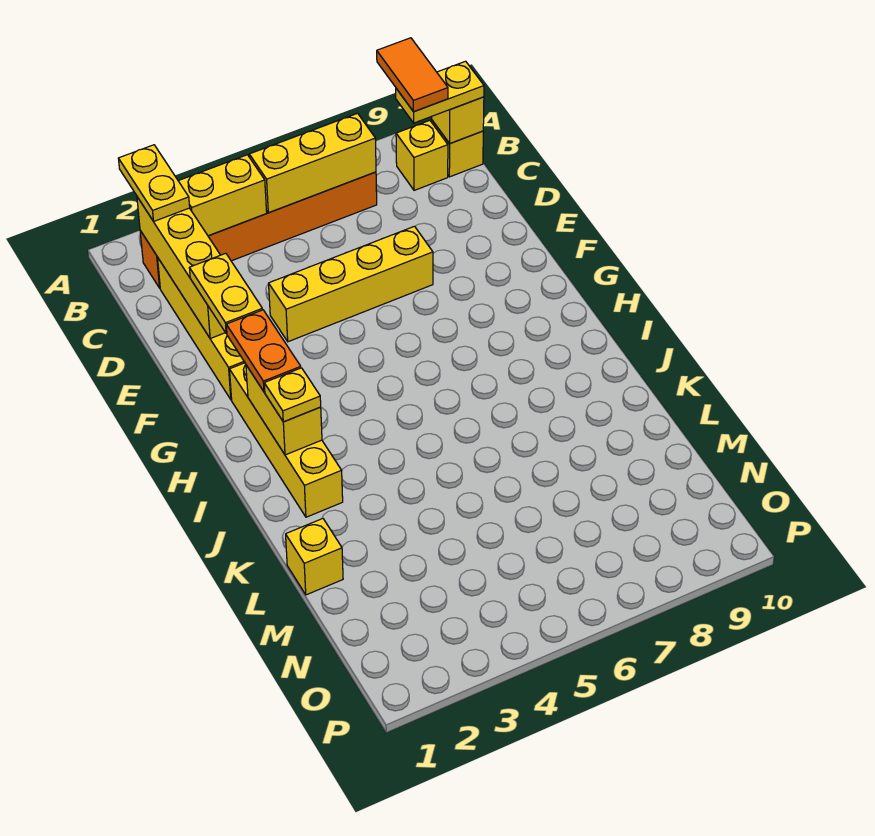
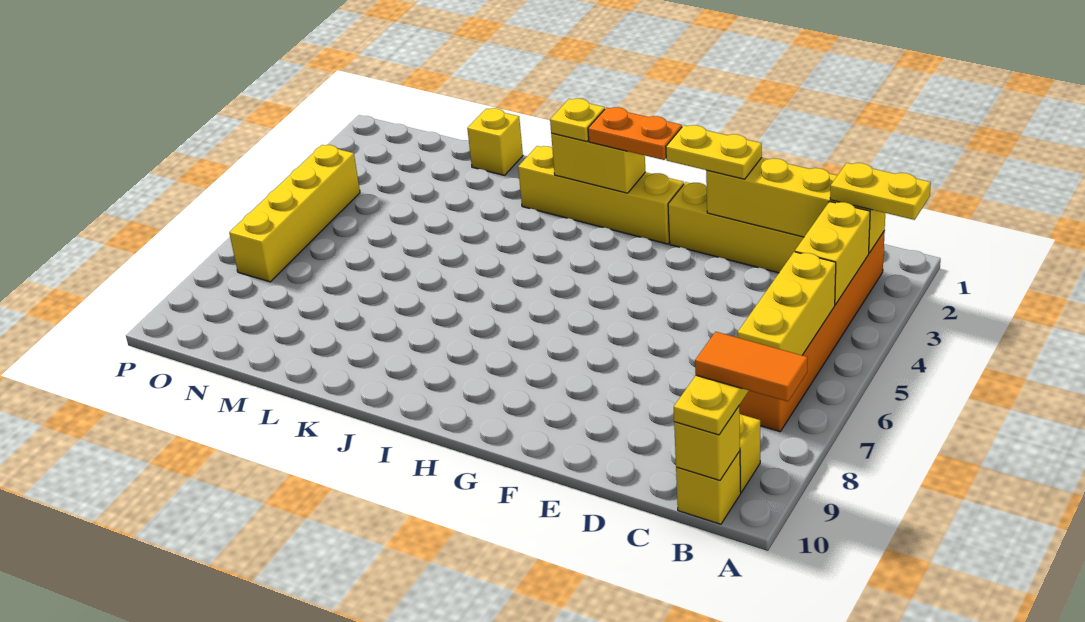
yellow brick E4:E7 level 1 -> yellow brick O4:O7 level 1

